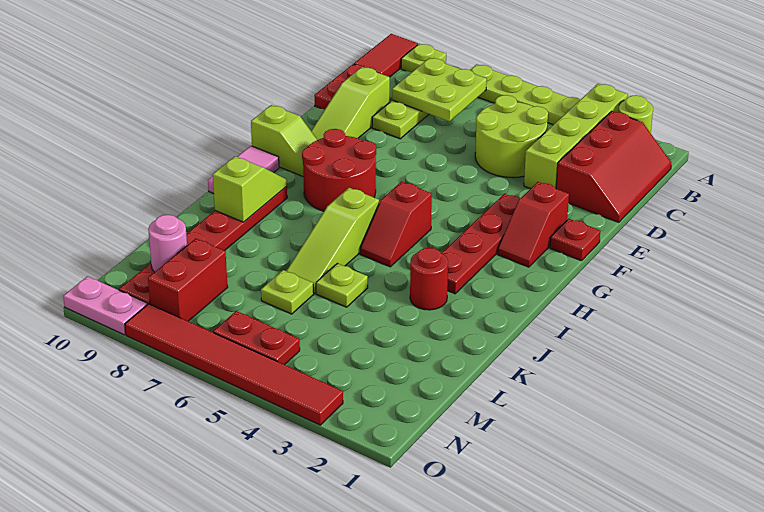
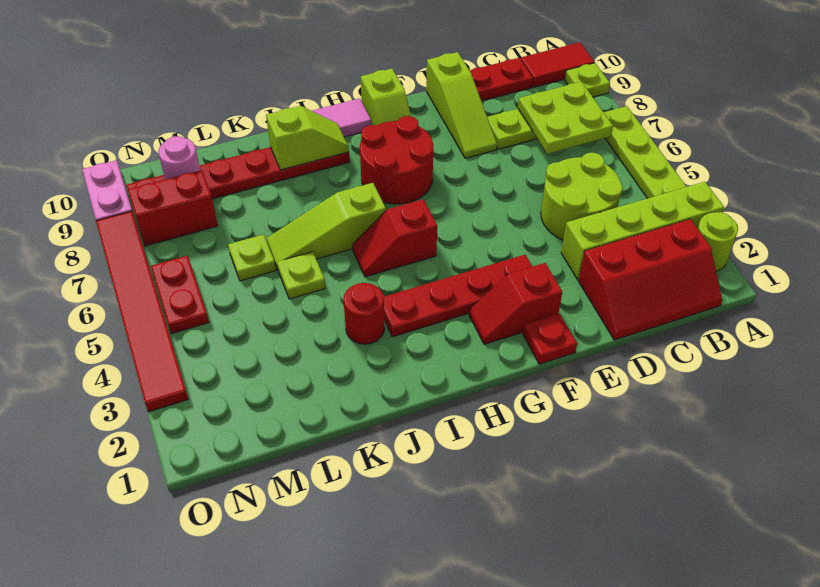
lime slope D9:F9 level 1 top D -> lime slope E8:E10 level 1 top 10

